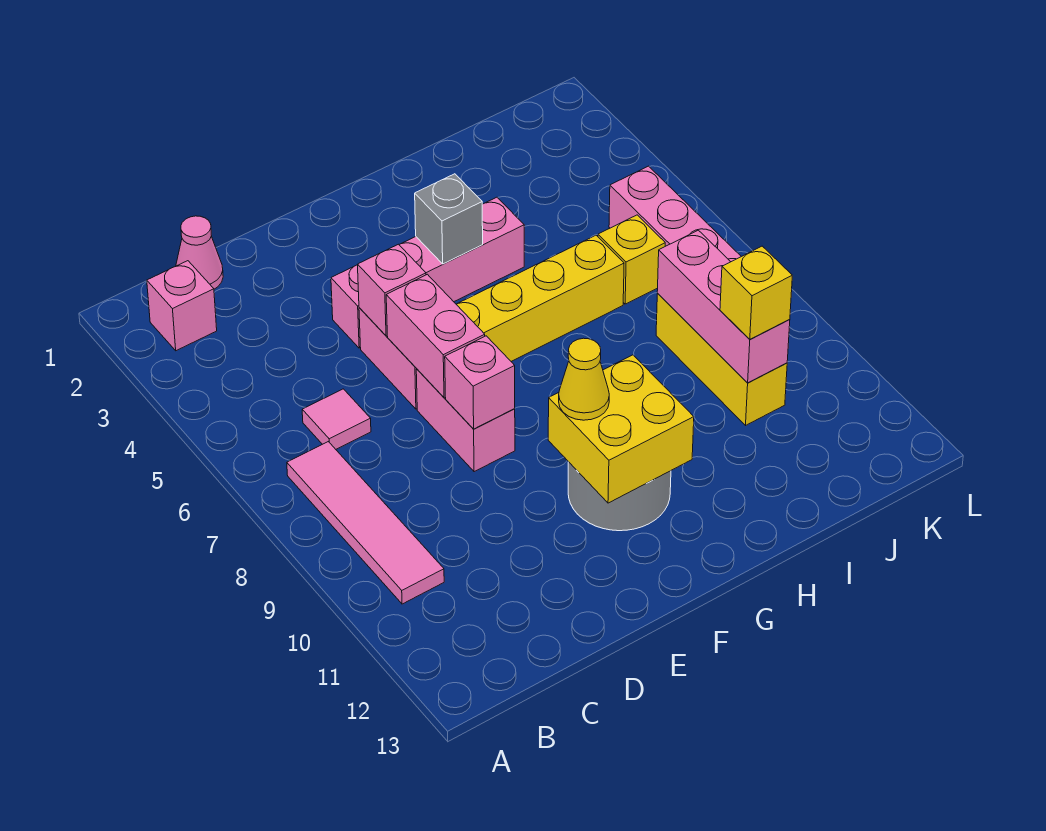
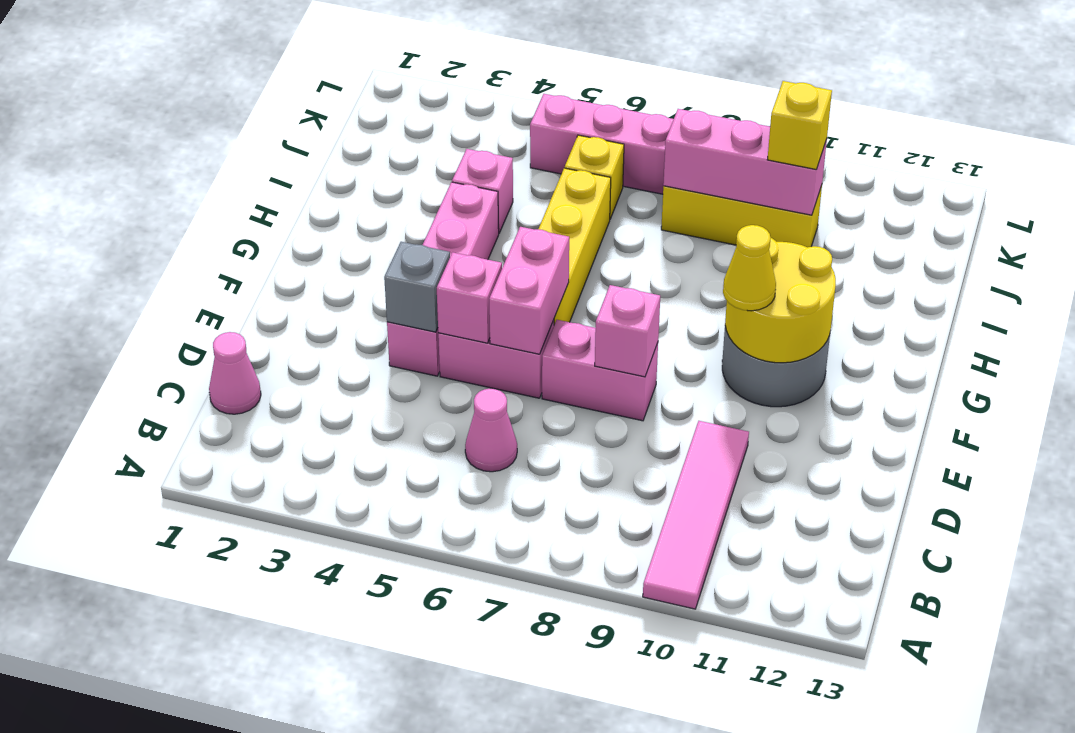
pink brick B2 level 1 -> pink brick I4 level 1
pink tile B7:B10 level 1 -> pink tile A10:D10 level 1
pink tile C6 level 1 -> pink cone C6 level 1
pink brick E6:E7 level 2 -> pink brick E6:F6 level 2
yellow brick F10:G11 level 2 -> yellow round brick F10:G11 level 2
grey brick G4 level 2 -> grey brick E4 level 2

